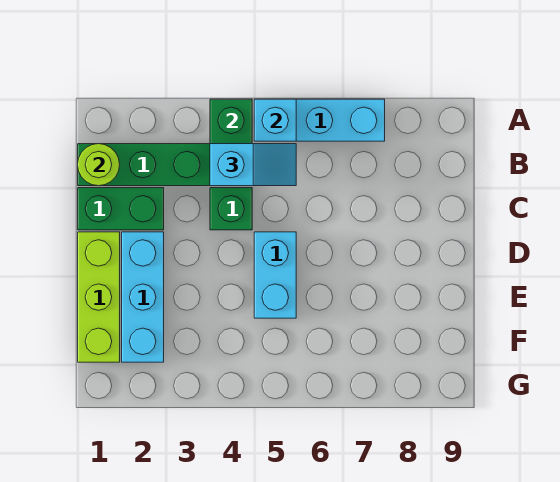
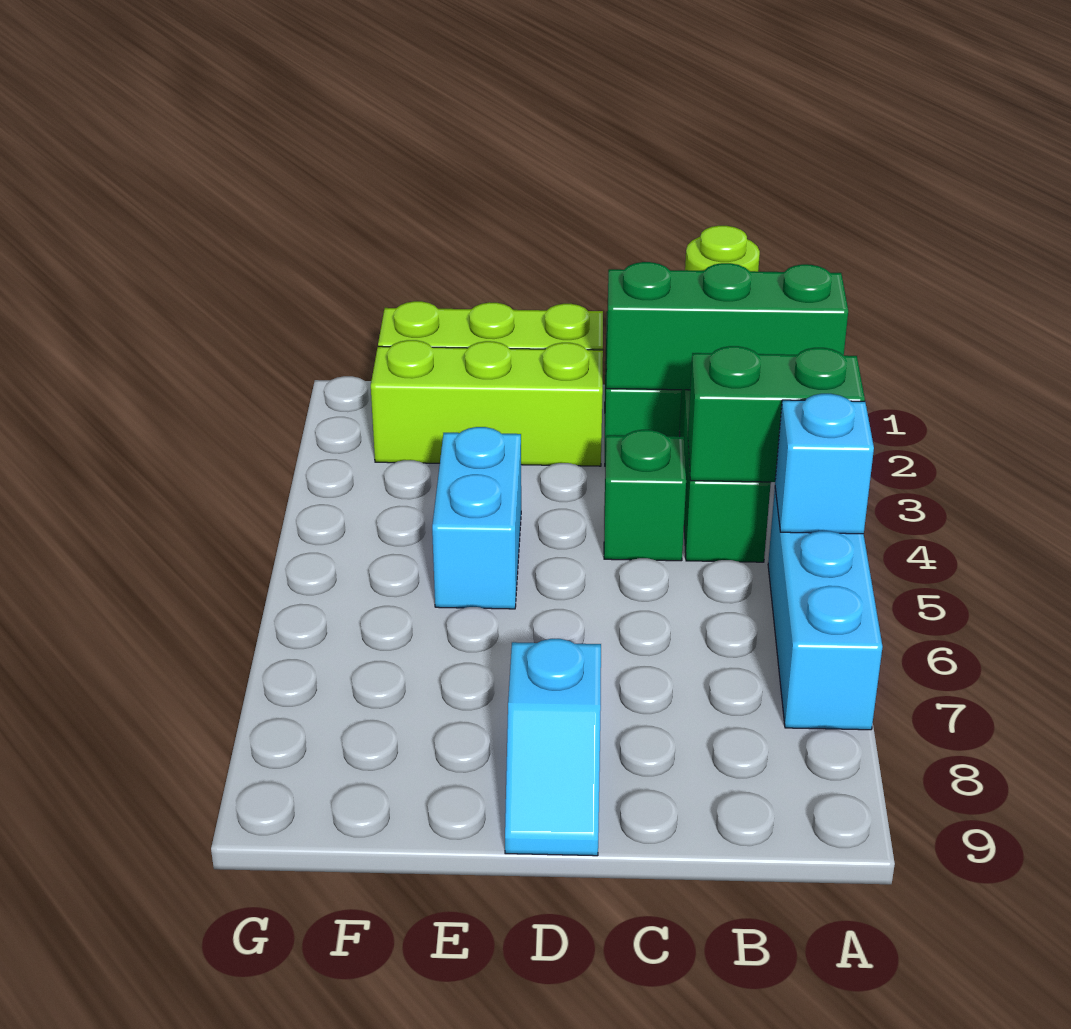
none -> green brick A2:C2 level 2
cyan slope B4:B5 level 3 top 4 -> cyan slope D8:D9 level 1 top 8
cyan brick D2:F2 level 1 -> lime brick D2:F2 level 1
cyan brick D5:E5 level 1 -> cyan brick E4:E5 level 1

